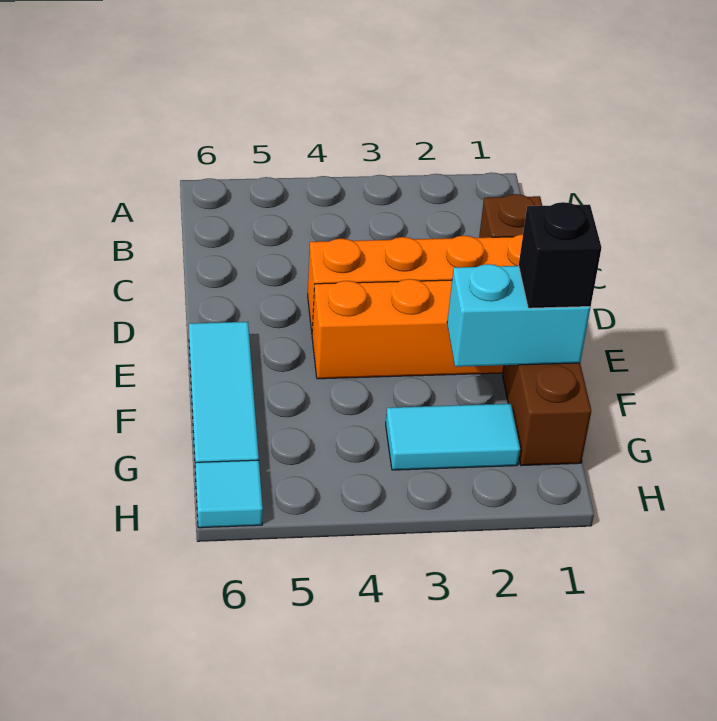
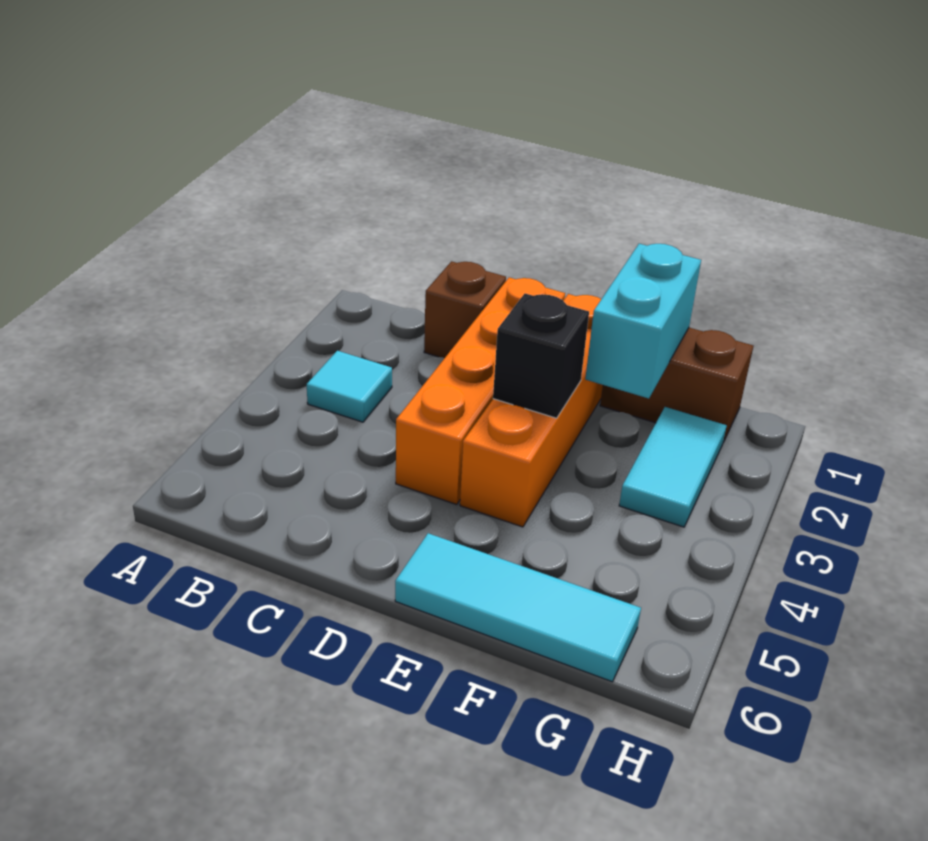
black brick F1 level 3 -> black brick E3 level 2
cyan tile H6 level 1 -> cyan tile B3 level 1

